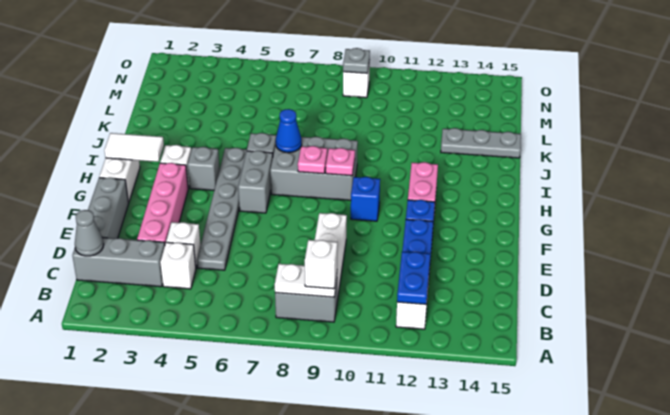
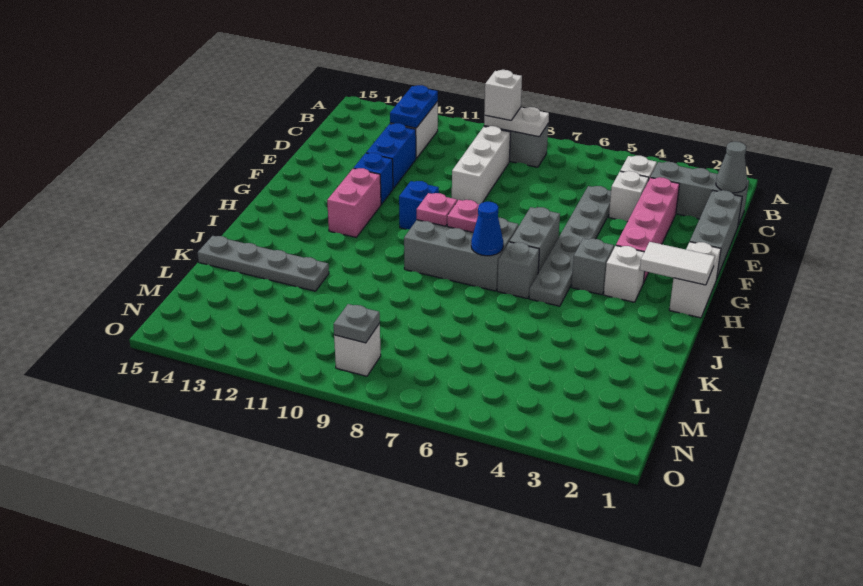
grey plate K13:K15 level 1 -> grey plate K12:K15 level 1

